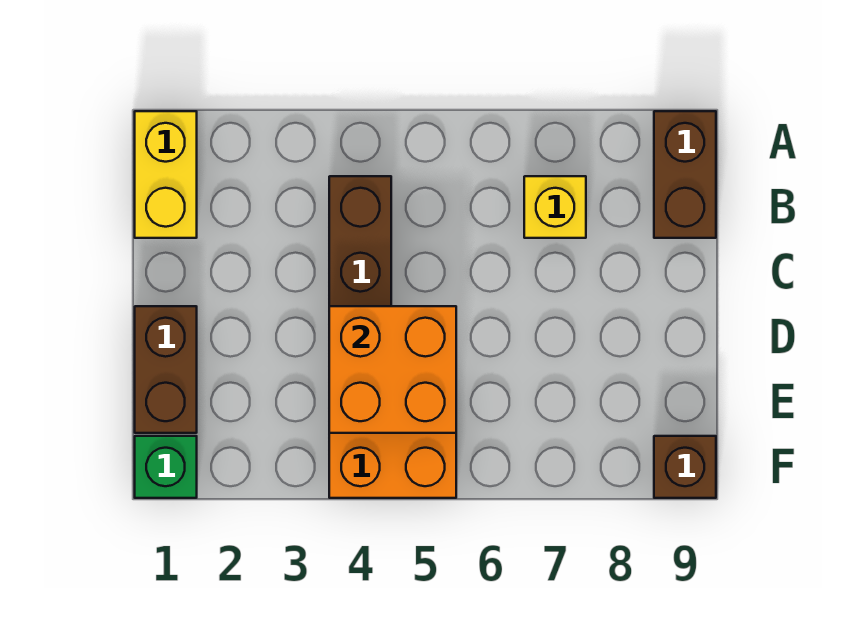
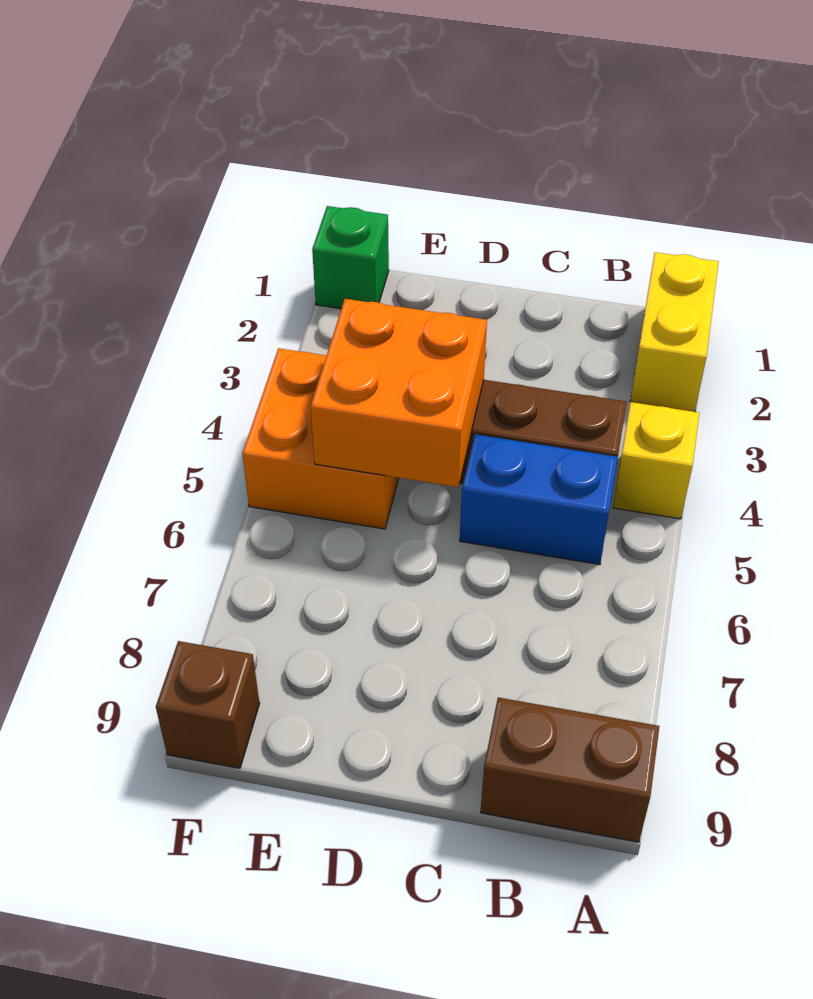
yellow brick A1:B1 level 1 -> yellow brick A1:A2 level 1
none -> blue brick B5:C5 level 1
yellow brick B7 level 1 -> yellow brick A4 level 1
brown brick D1:E1 level 1 -> none

